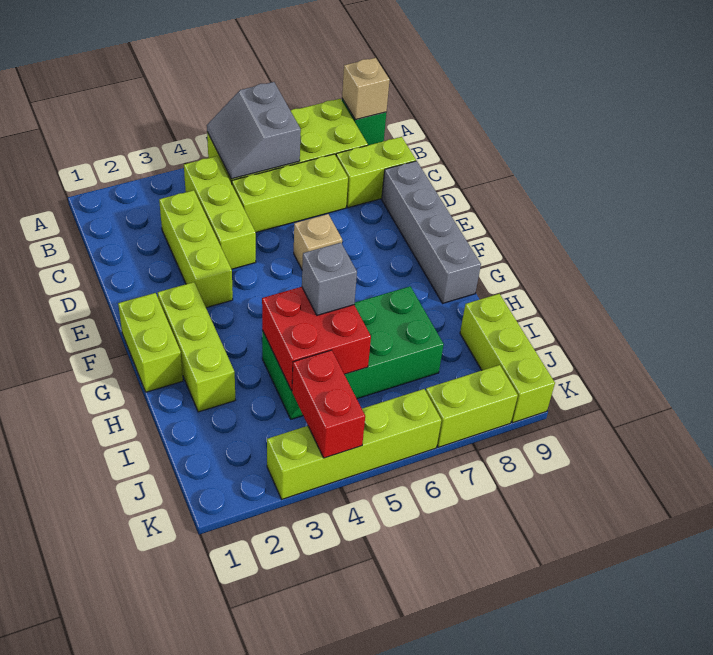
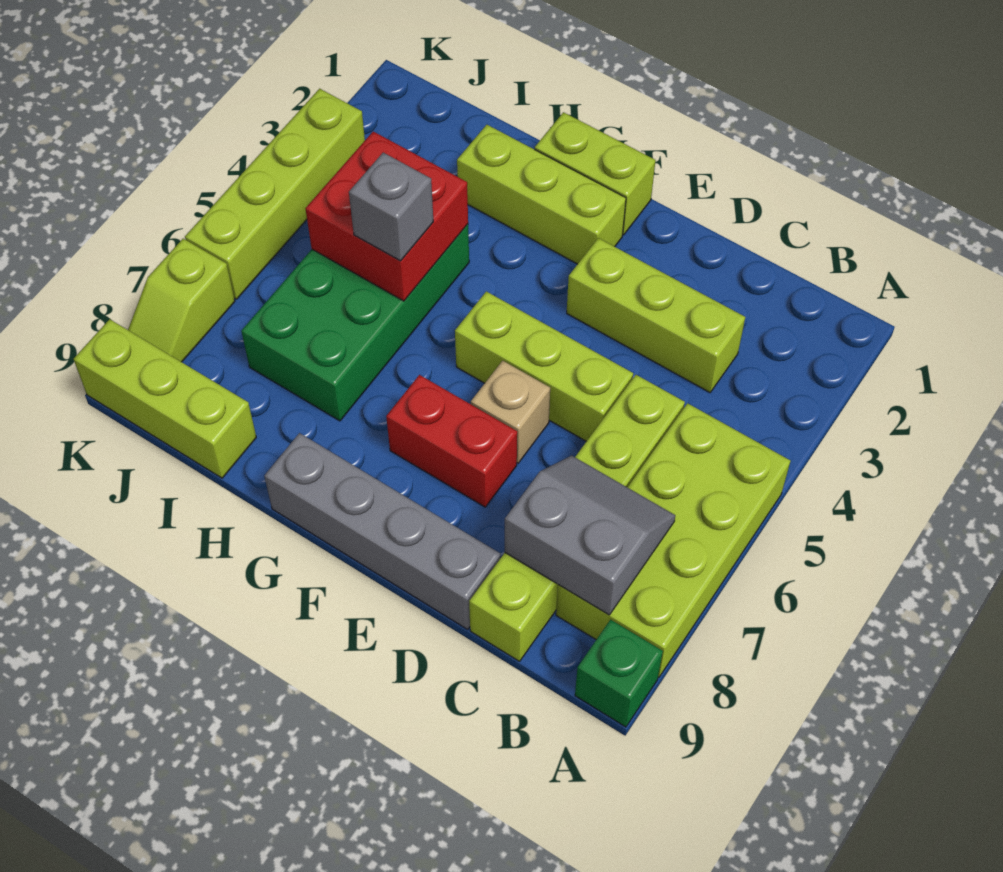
grey slope A5:B6 level 2 top 6 -> grey slope B7:C8 level 2 top 8
tan brick A9 level 2 -> none
lime brick B4:D4 level 1 -> lime brick D5:F5 level 1
red brick J4:K4 level 2 -> red brick E7:F7 level 1
lime brick K7:K8 level 1 -> lime slope K7:K8 level 1 top 7

